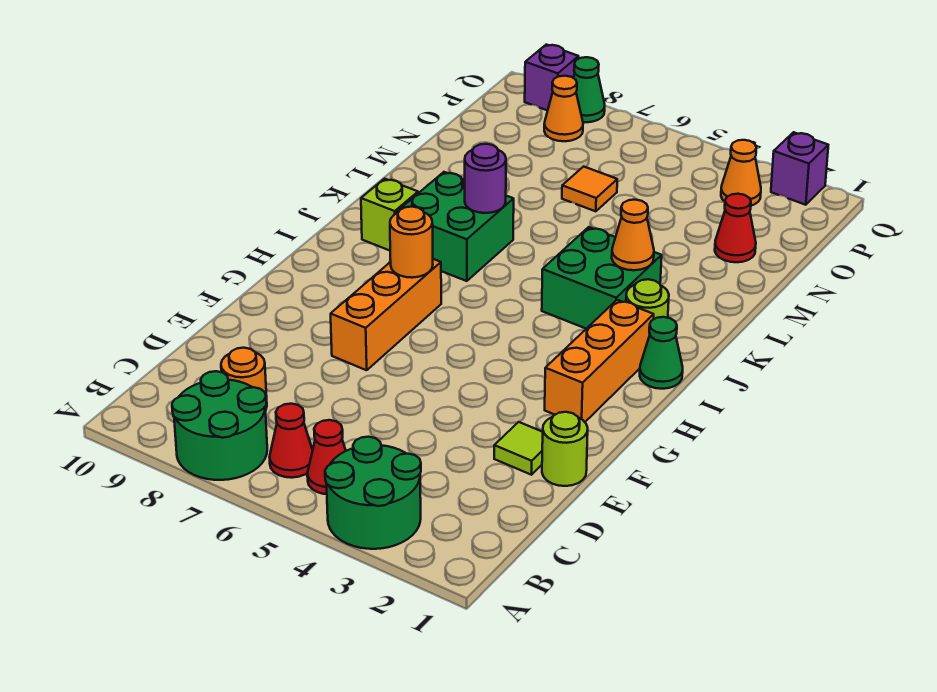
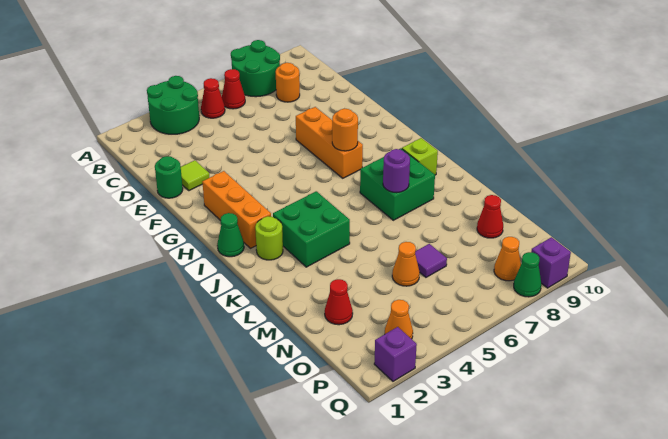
lime round brick E1 level 1 -> green round brick E1 level 1
orange cone K3 level 2 -> orange cone N5 level 1
orange tile N6 level 1 -> purple tile N6 level 1
none -> red cone N9 level 1

